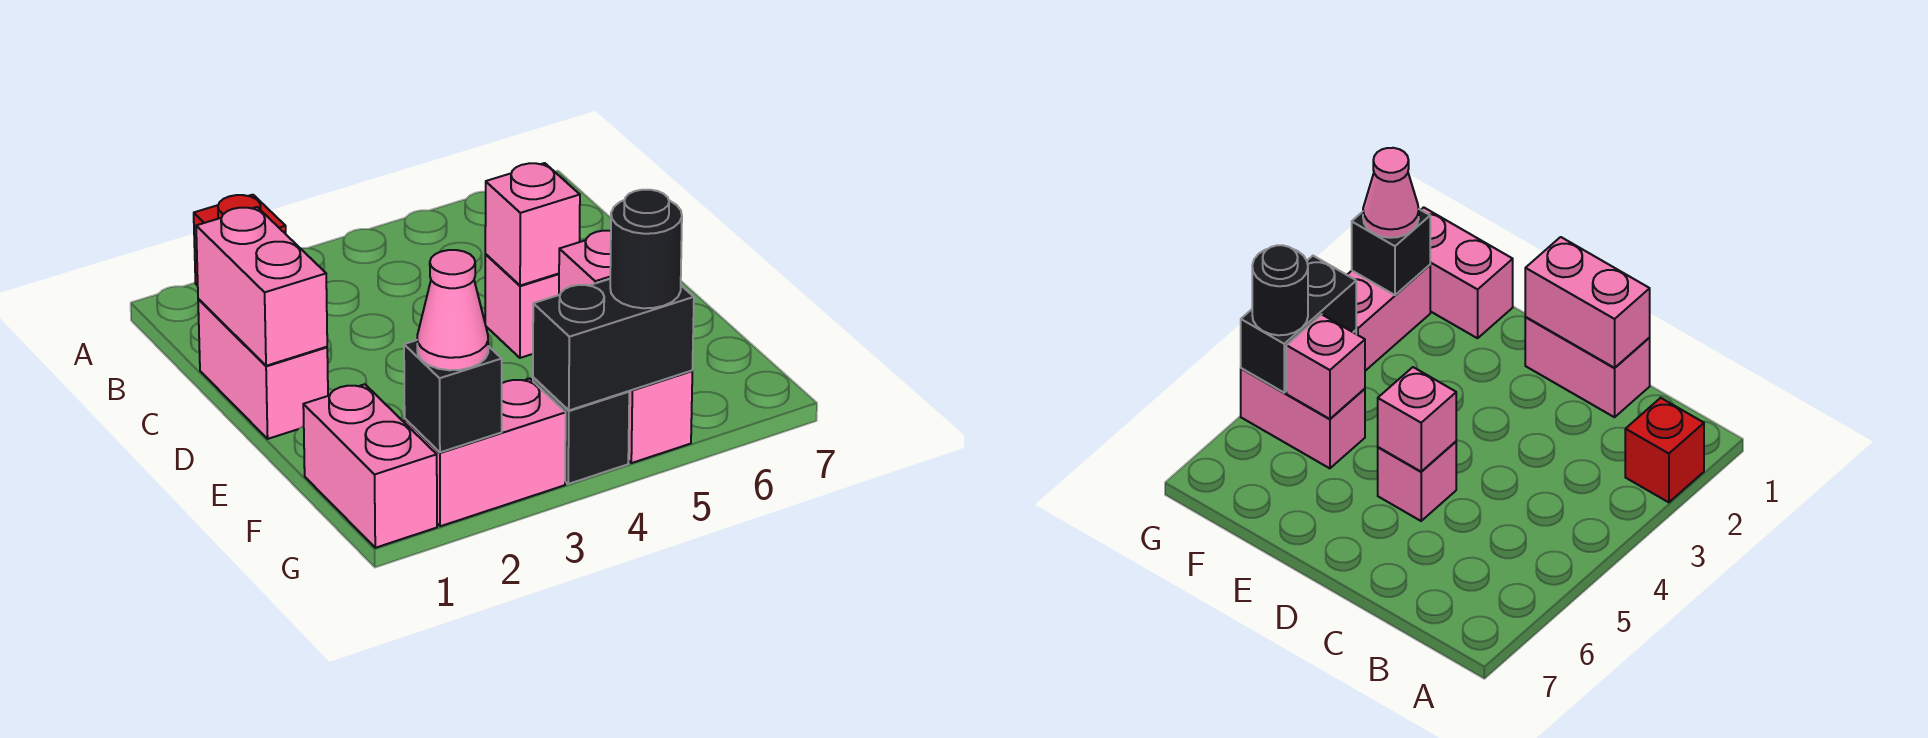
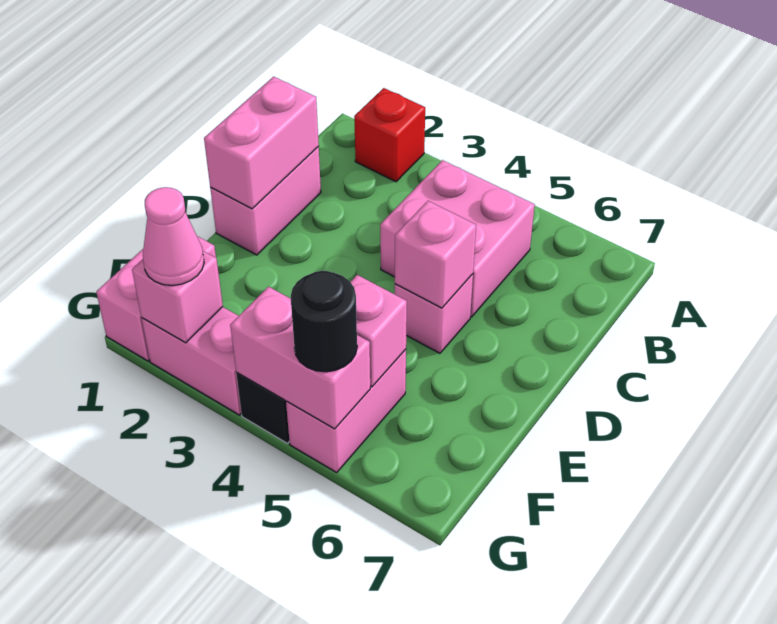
none -> pink brick B4:C5 level 1
black brick G2 level 2 -> pink brick G2 level 2
black brick G4:G5 level 2 -> pink brick G4:G5 level 2

